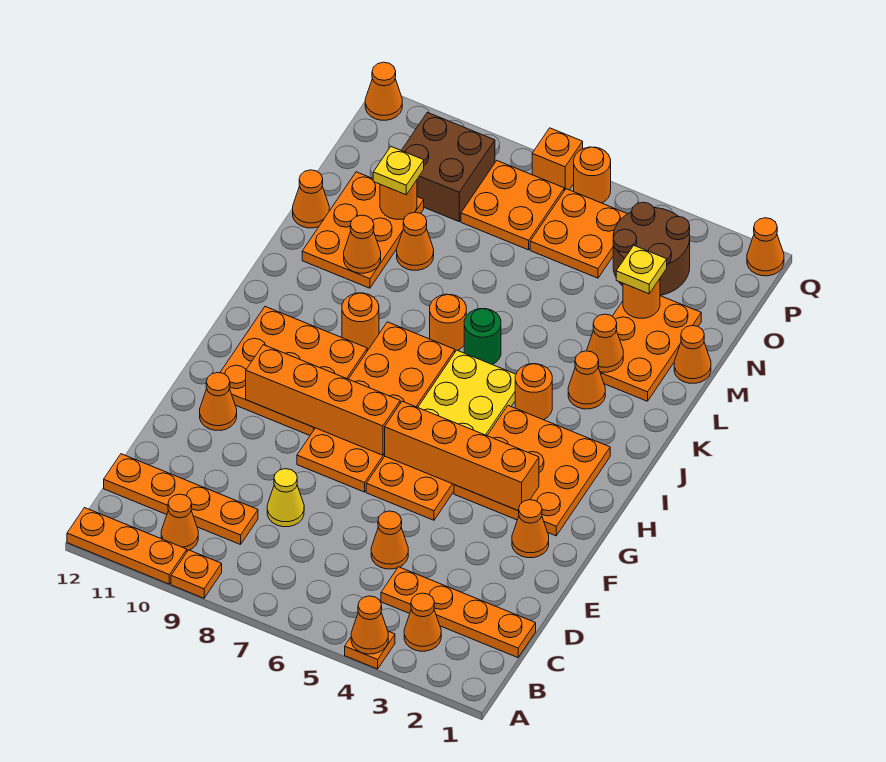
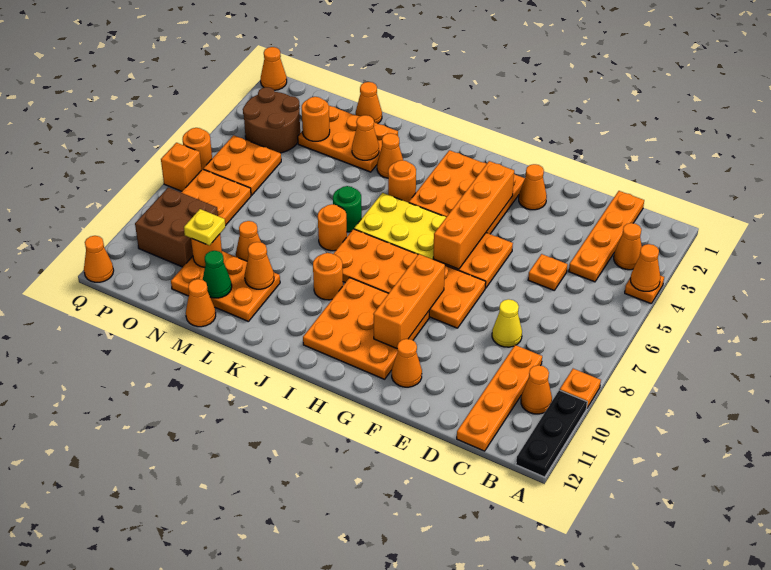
orange plate A10:A12 level 1 -> black plate A10:A12 level 1
orange cone D5 level 1 -> orange plate D5 level 1
orange brick G7:G10 level 2 -> orange brick G8:G10 level 2
none -> green cone M11 level 2
yellow plate N3 level 3 -> none

